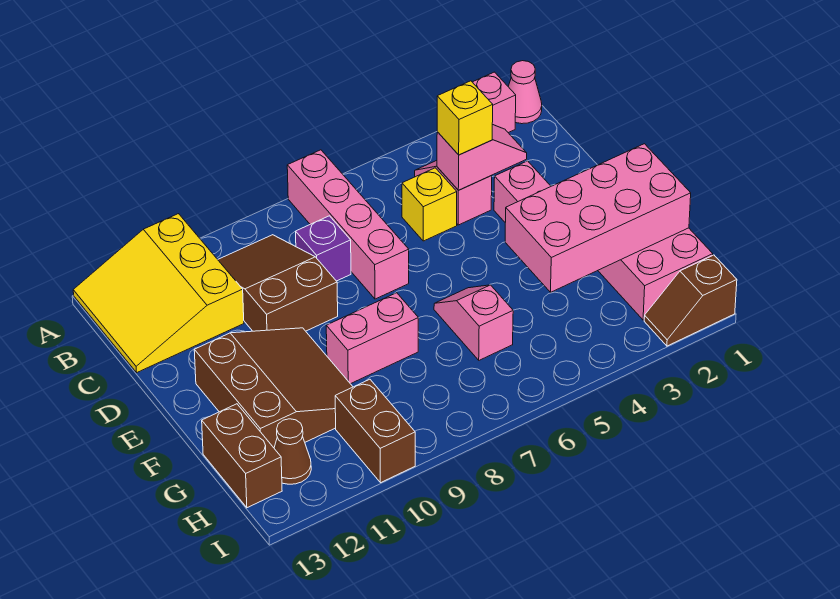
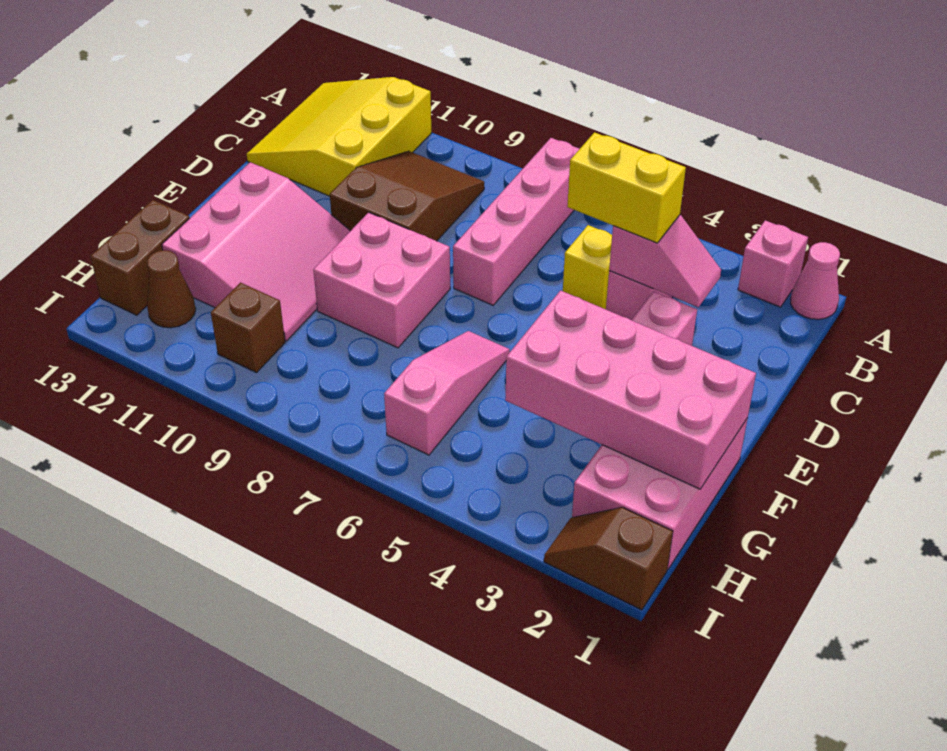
yellow brick C4 level 3 -> yellow brick C4:C5 level 3
purple brick C8 level 1 -> none
brown slope E10:G12 level 1 top 12 -> pink slope E10:G12 level 1 top 12
pink slope F6:G6 level 1 top G -> pink slope F6:H6 level 1 top H
pink brick F8:F9 level 1 -> pink brick E8:F9 level 1
brown brick H10:I10 level 1 -> brown brick H10 level 1

